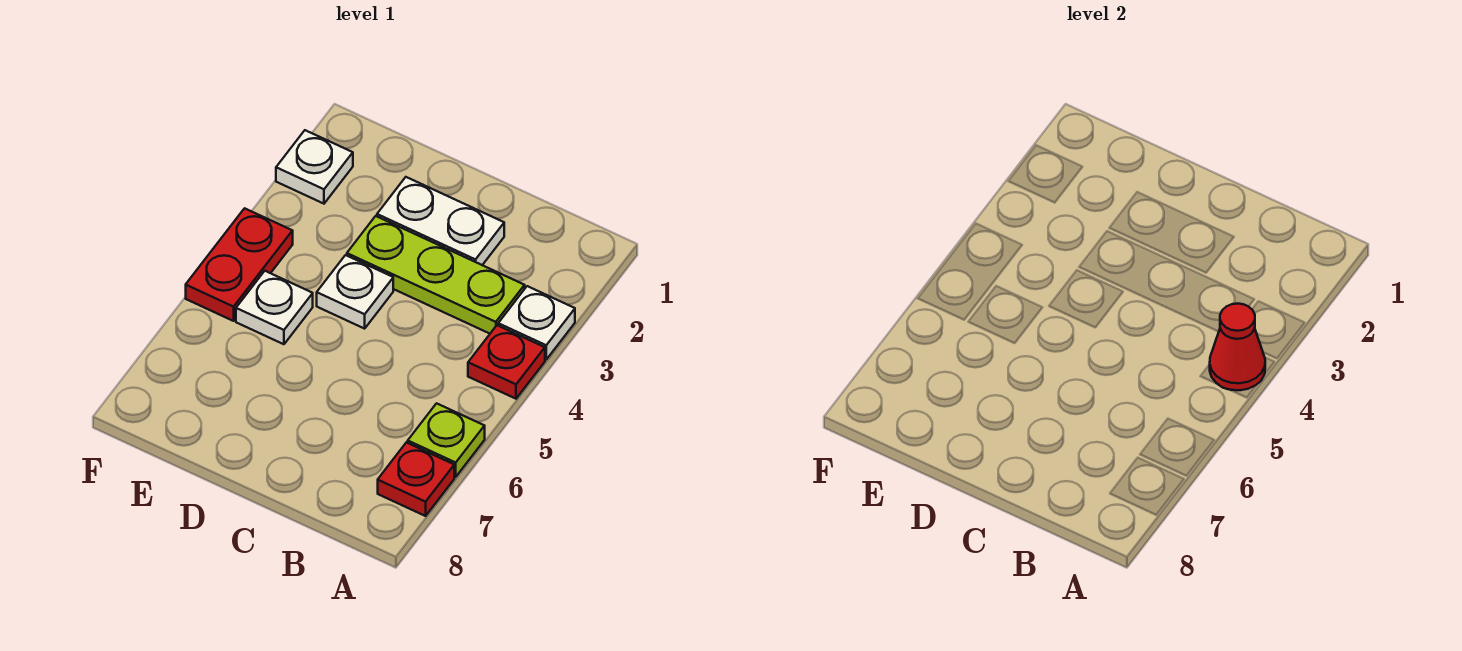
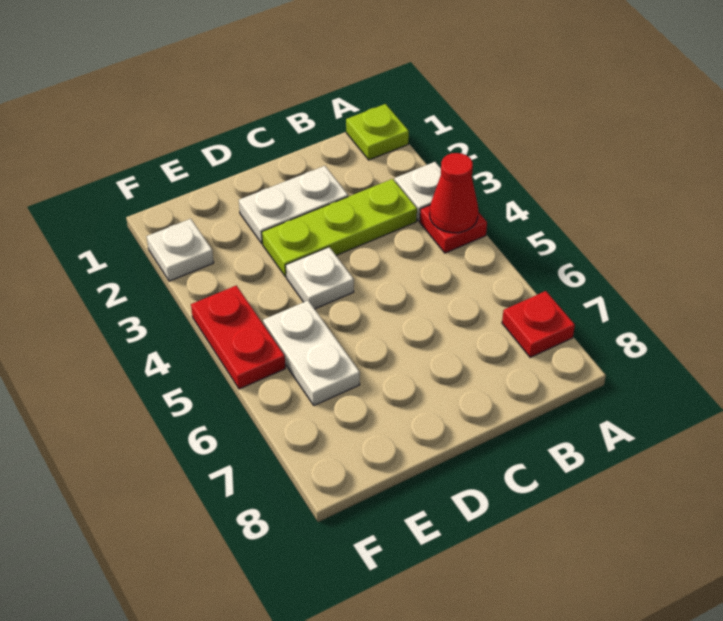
lime plate A6 level 1 -> lime plate A1 level 1
white plate E5 level 1 -> white plate E5:E6 level 1

